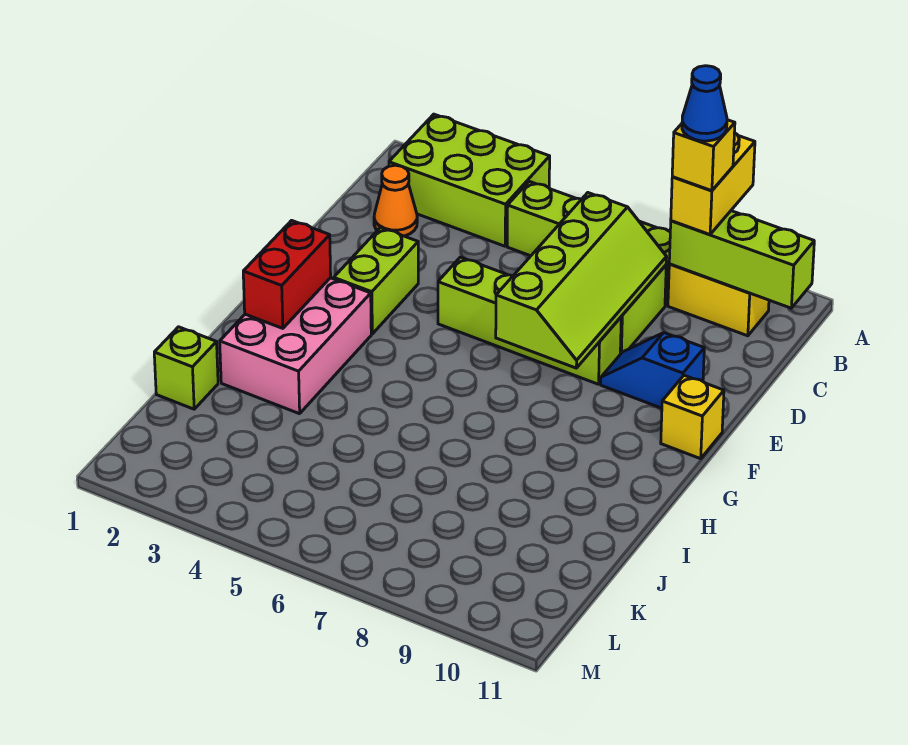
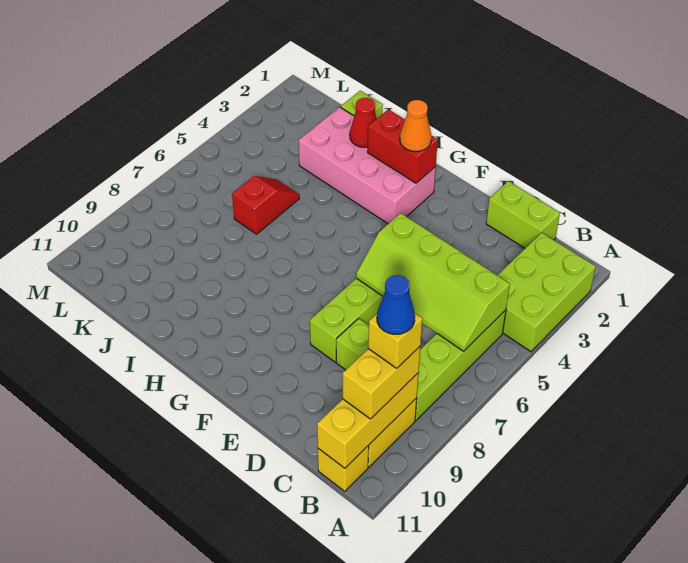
yellow brick A9:B9 level 3 -> yellow brick B9:B10 level 3
lime brick B9:B11 level 2 -> yellow brick B9:B11 level 2
orange cone C2 level 1 -> orange cone G2 level 3
lime slope C7:F8 level 2 top 7 -> lime slope B5:E6 level 2 top 5
lime brick E3:F3 level 1 -> lime brick C1:D1 level 1
blue slope E9:E10 level 1 top 10 -> none
yellow brick F11 level 1 -> yellow brick B11 level 1
pink brick G2:I3 level 1 -> pink brick G2:J3 level 1
none -> red cone I2 level 2
none -> red slope J5:J6 level 1 top 6

